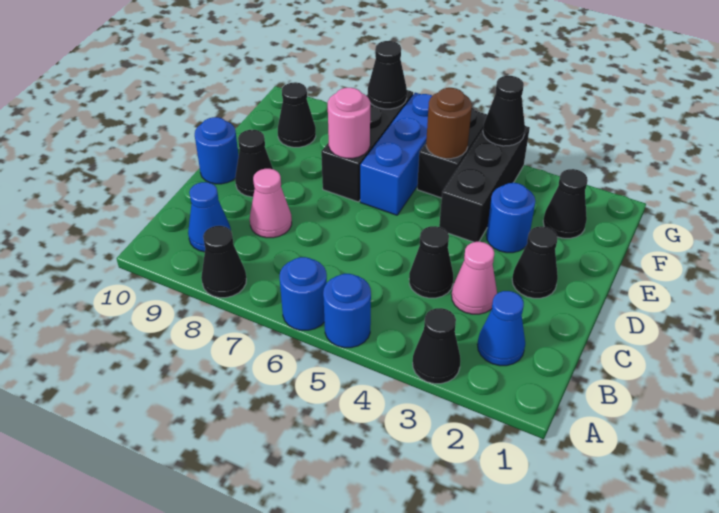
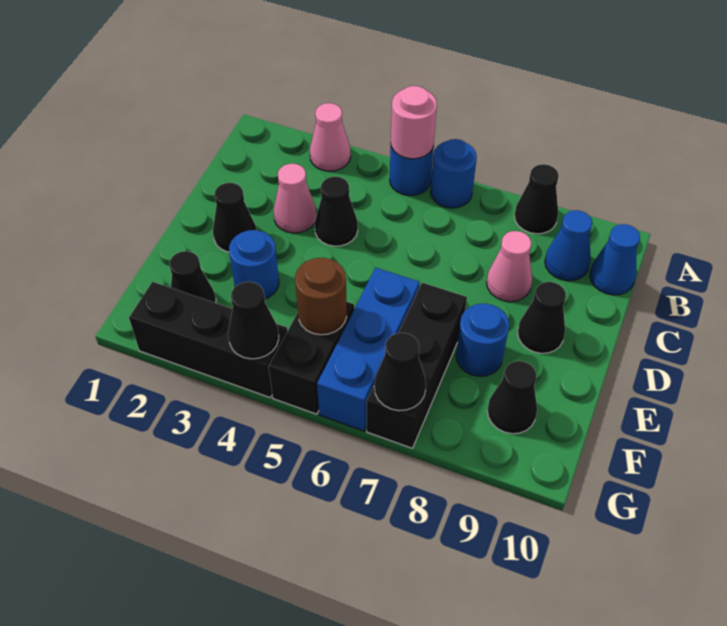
black cone A3 level 1 -> pink cone A3 level 1
blue cone B2 level 1 -> blue cone B10 level 1
blue round brick D10 level 1 -> blue round brick E8 level 1
black brick E4:G4 level 1 -> black brick G2:G4 level 1
pink round brick E7 level 2 -> pink round brick A5 level 2

